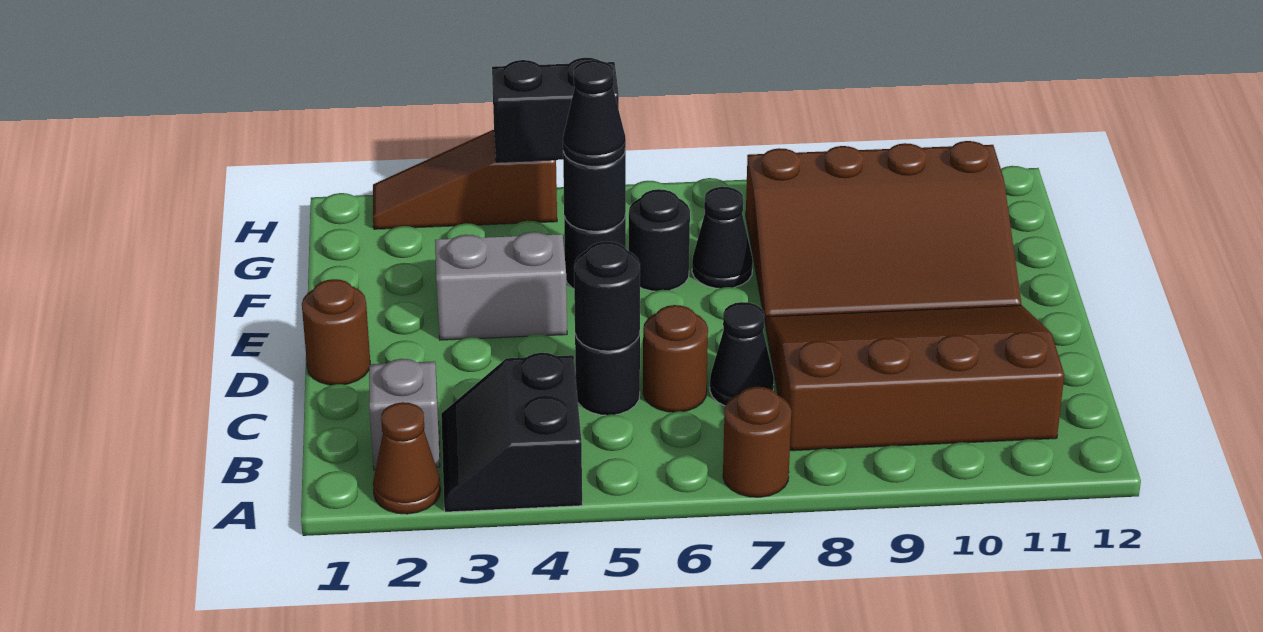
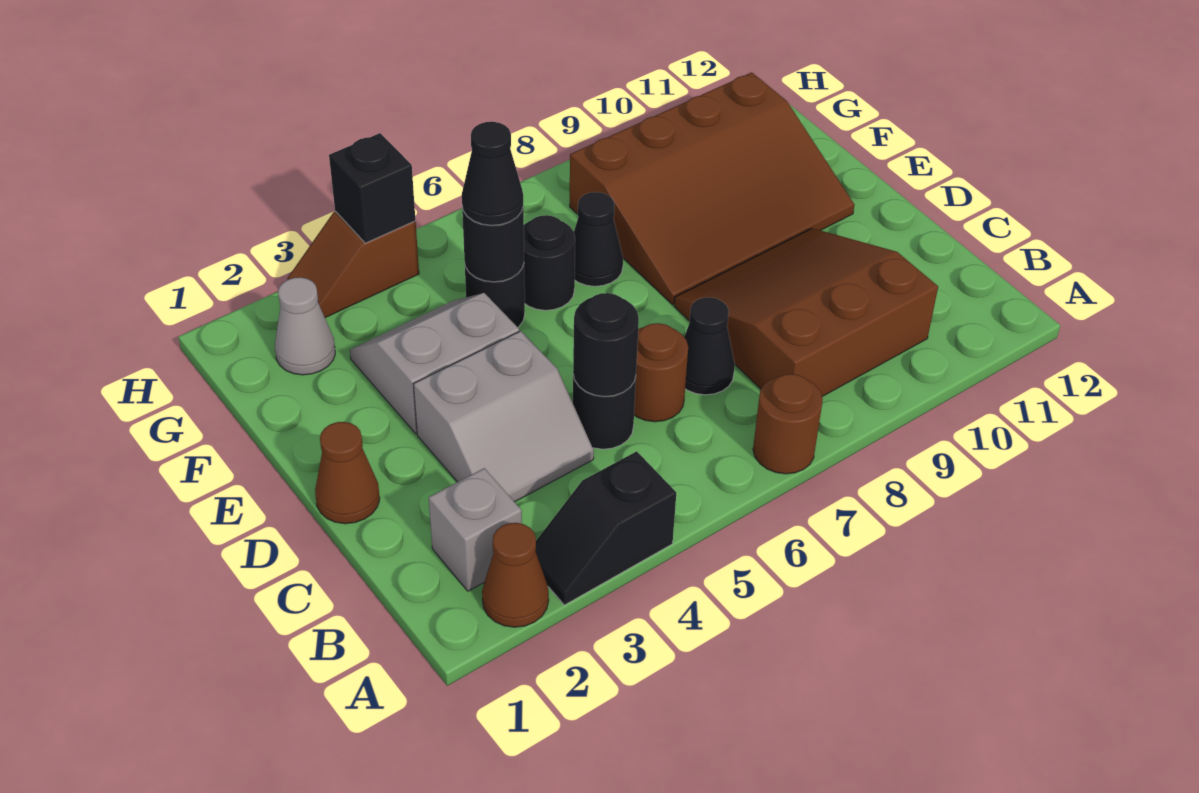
black slope A3:B4 level 1 top 4 -> black slope A3:A4 level 1 top 4
brown slope B8:D11 level 1 top B -> brown slope B8:D10 level 1 top B
none -> grey slope C3:D4 level 1 top D
brown round brick D1 level 1 -> brown cone D1 level 1
none -> grey cone G2 level 1
brown slope H2:H4 level 1 top 4 -> brown slope H3:H4 level 1 top 4
black brick H4:H5 level 2 -> black brick H4 level 2

